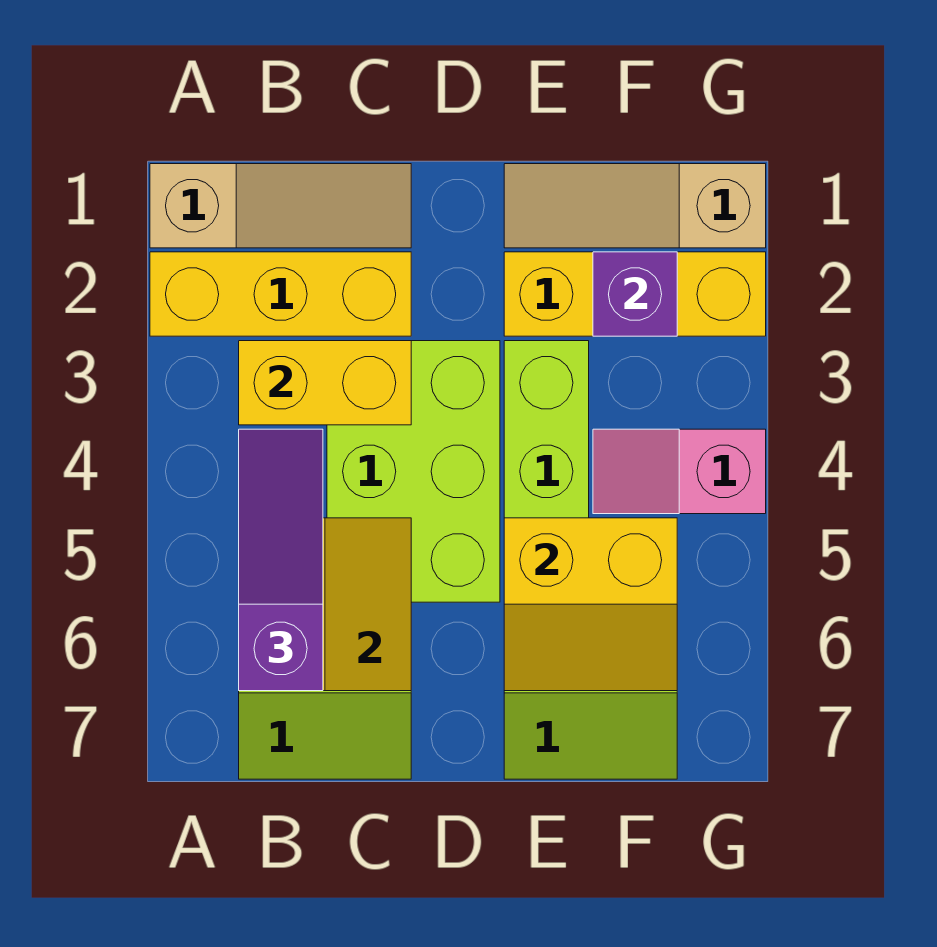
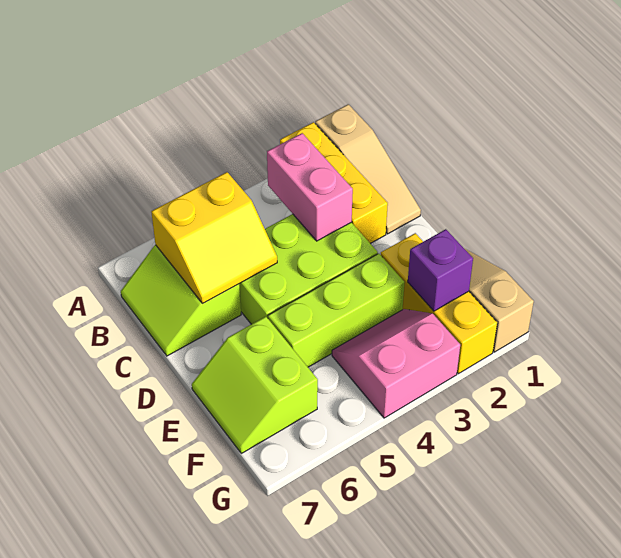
yellow brick B3:C3 level 2 -> pink brick B3:C3 level 2
purple slope B4:B6 level 3 top 6 -> none
yellow slope E5:F6 level 2 top 5 -> none
pink slope F4:G4 level 1 top G -> pink slope F3:G4 level 1 top G

